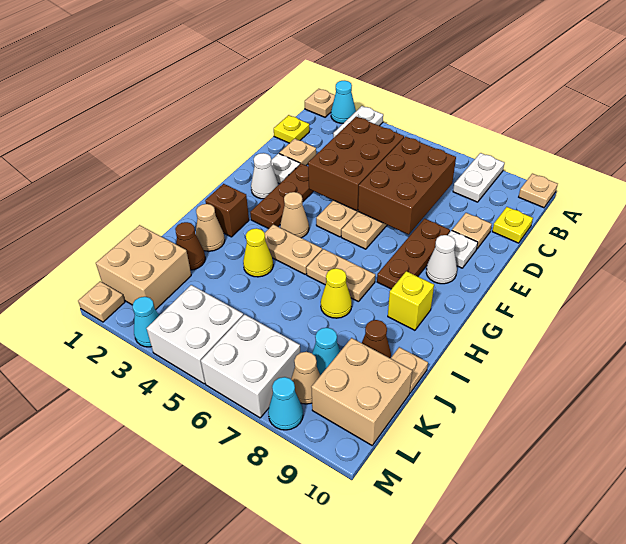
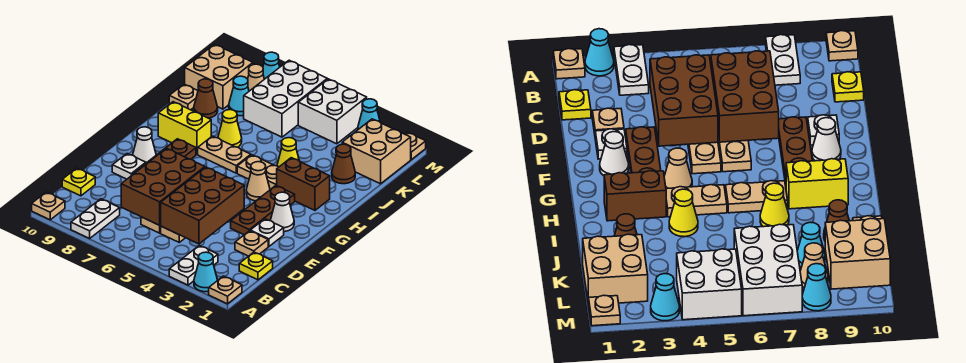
tan plate D9 level 1 -> none
brown brick H2 level 1 -> brown brick H2:H3 level 1
yellow brick H9 level 1 -> yellow brick H8:H9 level 1
tan cone I2 level 1 -> none
white brick L6:M7 level 1 -> white brick K6:M7 level 1

